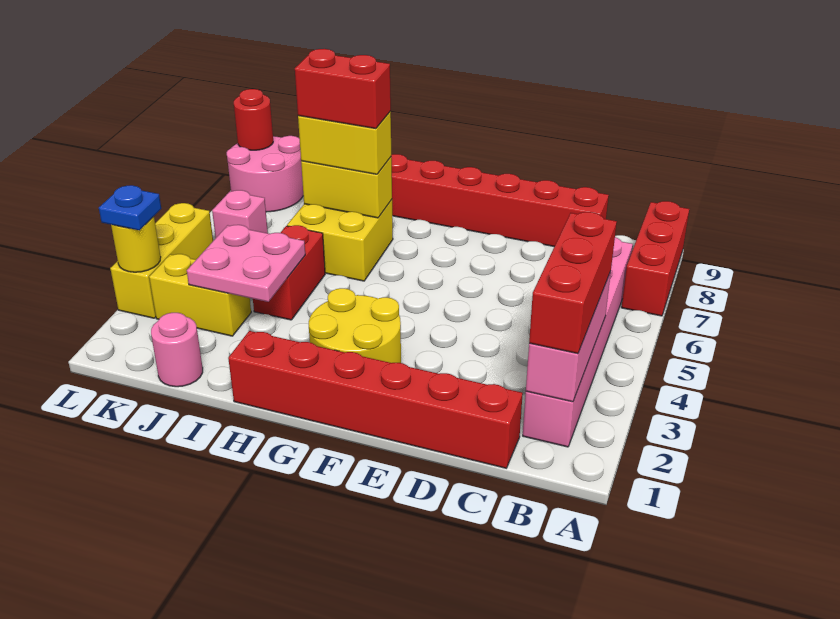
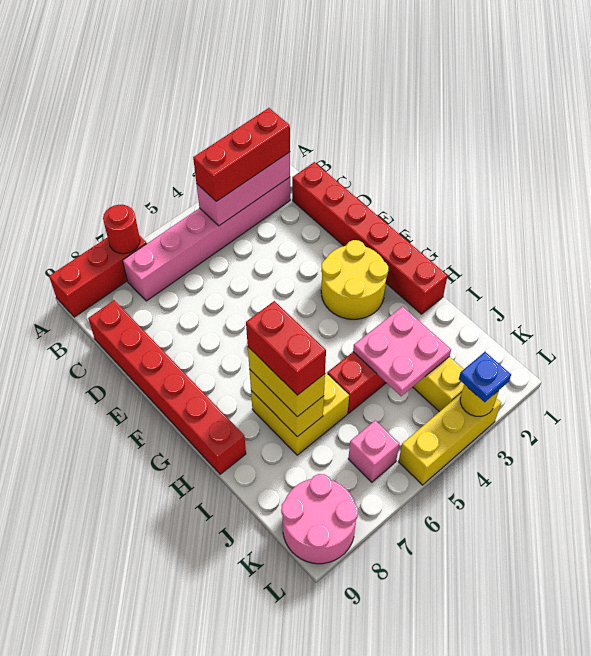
pink round brick J1 level 1 -> none
red round brick L9 level 2 -> red round brick A7 level 2

